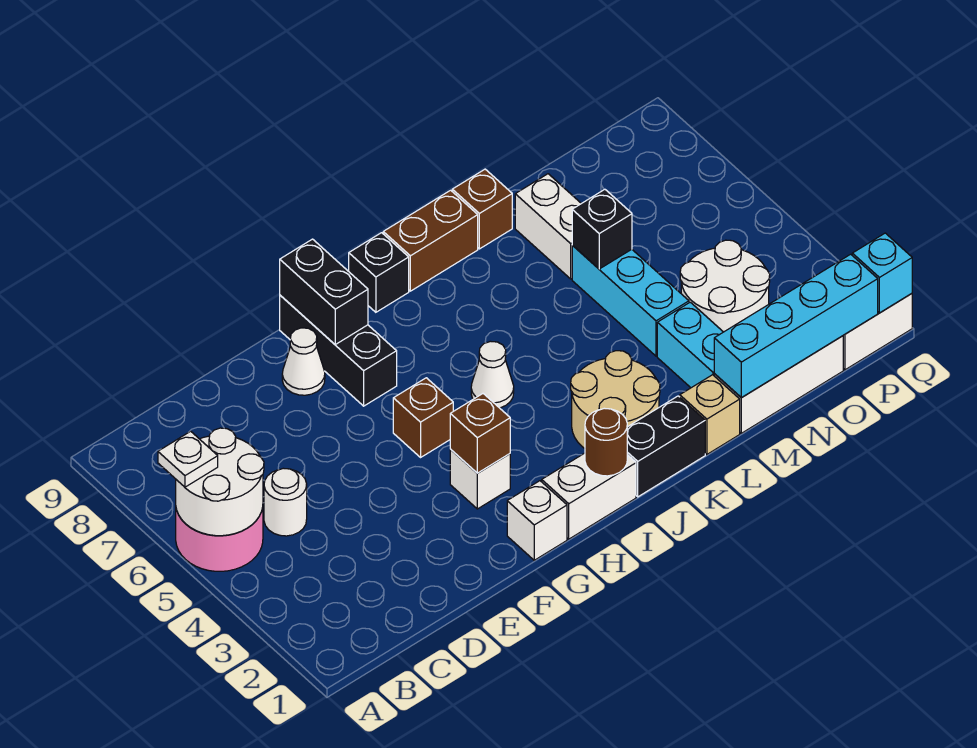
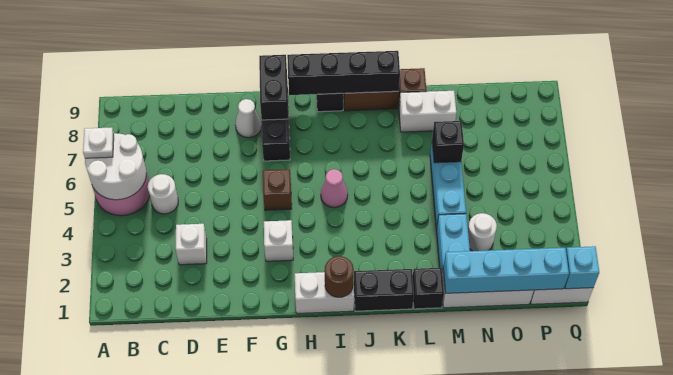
white brick G1 level 1 -> white brick D3 level 1
brown brick G3 level 2 -> none
none -> black brick H9:K9 level 2
white cone I5 level 1 -> pink cone I5 level 1
tan round brick J2:K3 level 1 -> none
tan brick L1 level 1 -> black brick L1 level 1
white brick M7:M8 level 1 -> white brick L8:M8 level 1
white round brick N3:O4 level 1 -> white round brick N3 level 1

